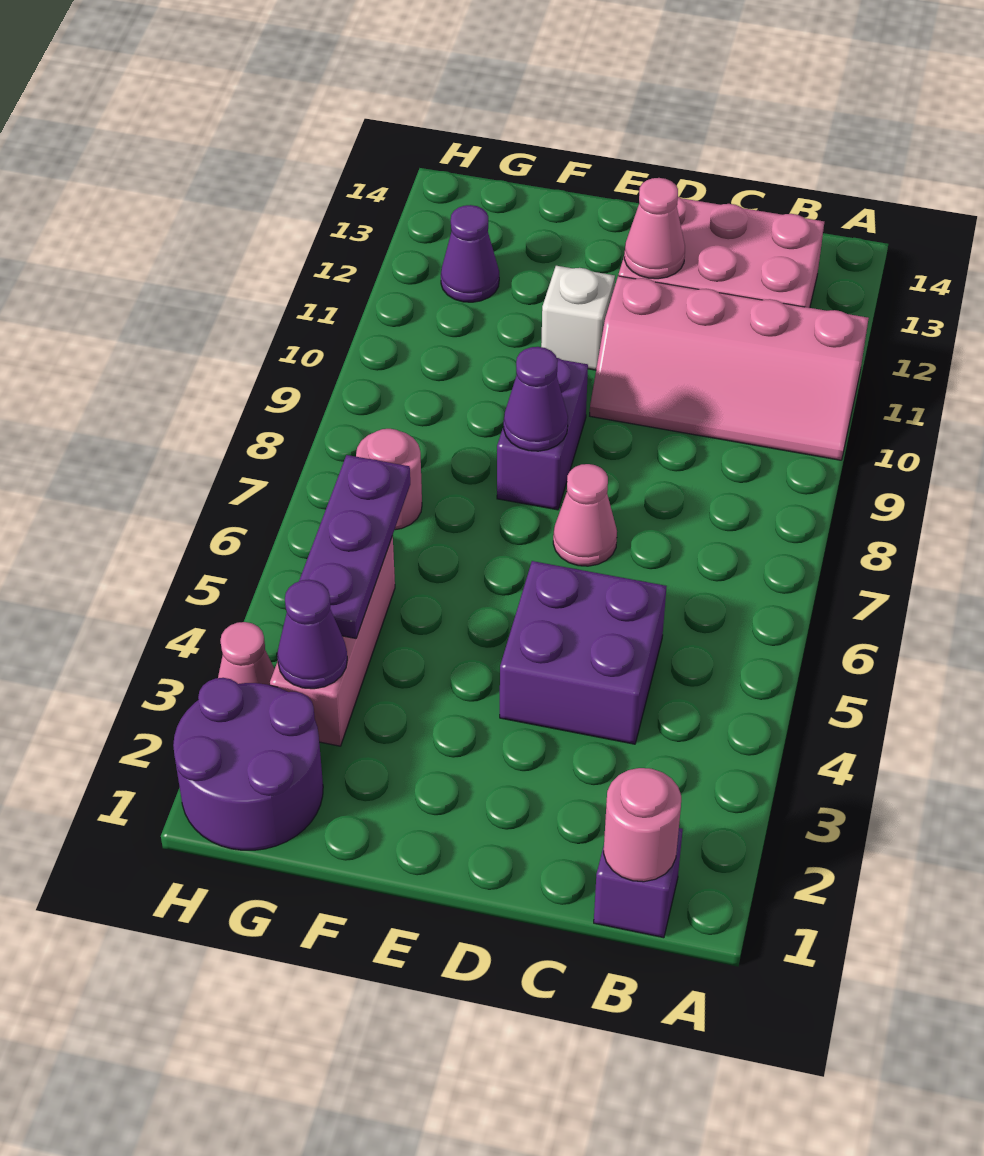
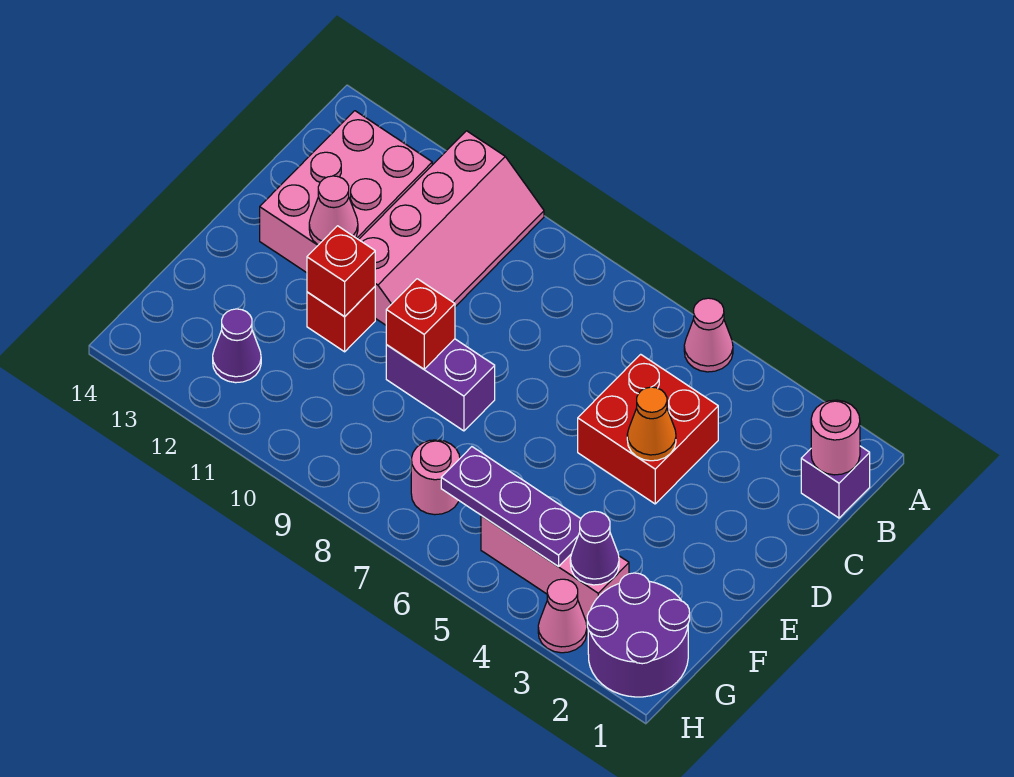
purple brick C4:D5 level 1 -> red brick C4:D5 level 1
none -> orange cone D4 level 2
pink cone D7 level 1 -> pink cone A5 level 1
purple cone E8 level 2 -> none
none -> red brick E9 level 2
white brick E11 level 1 -> red brick E11 level 1
none -> red brick E11 level 2

